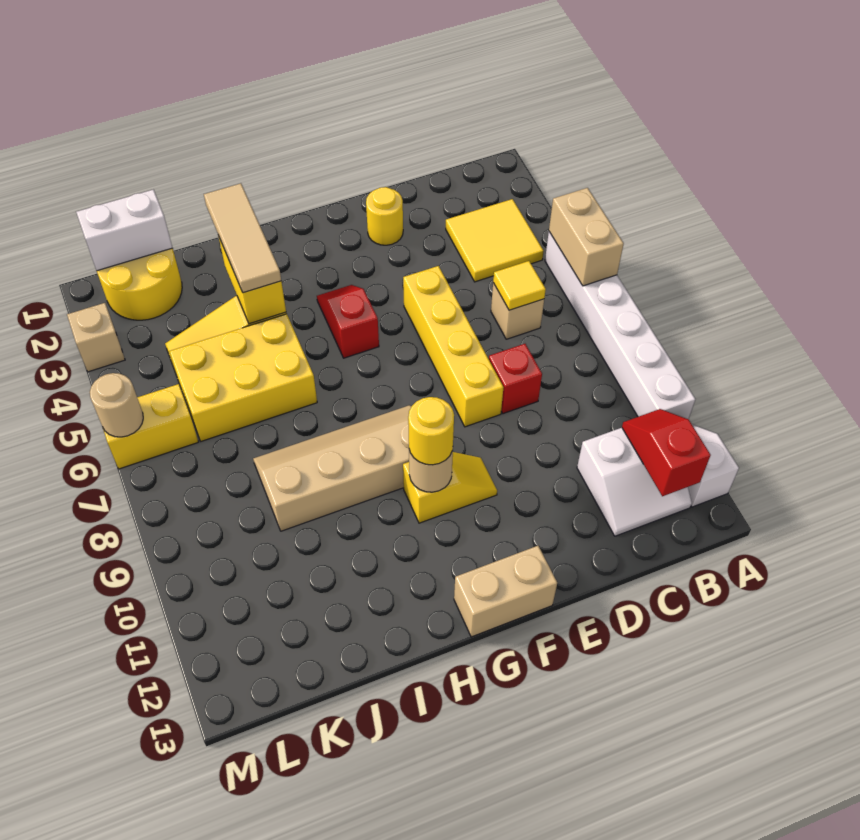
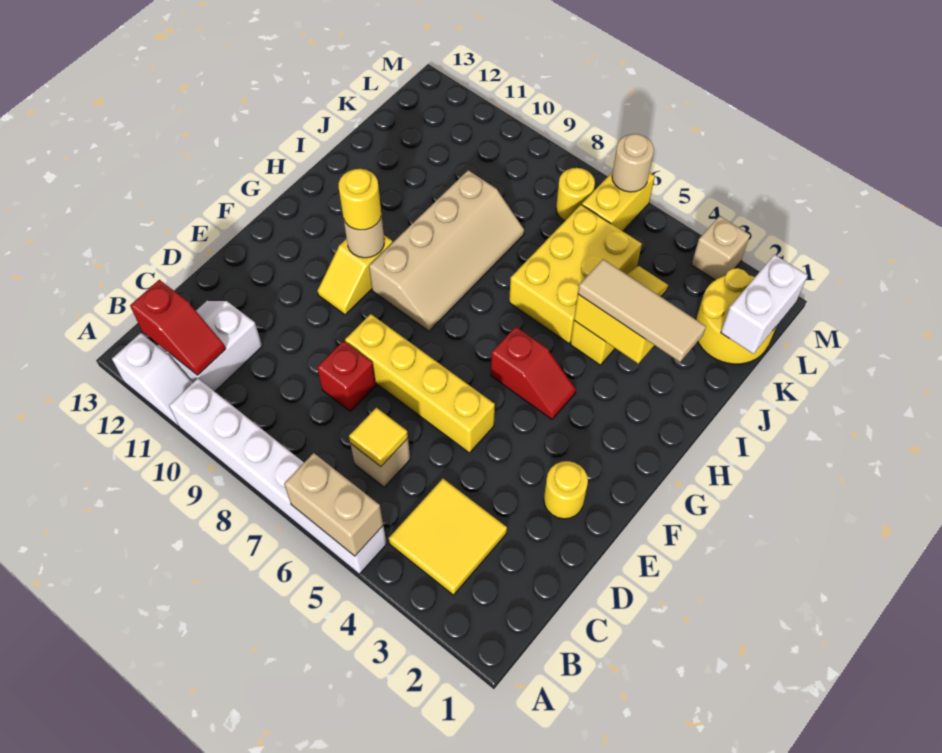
tan brick F13:G13 level 1 -> none
none -> yellow round brick L7 level 1

